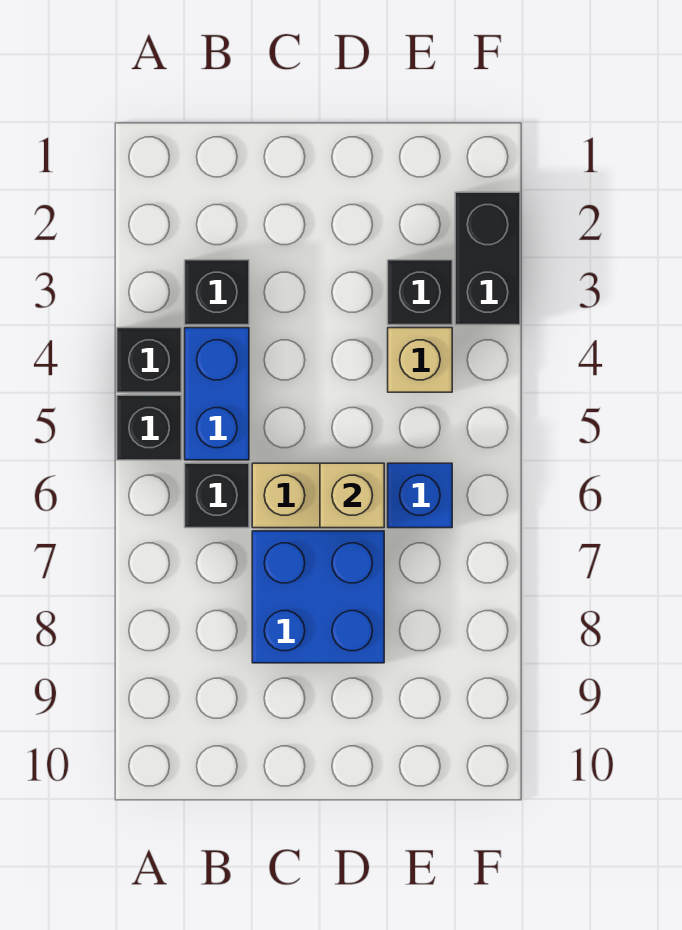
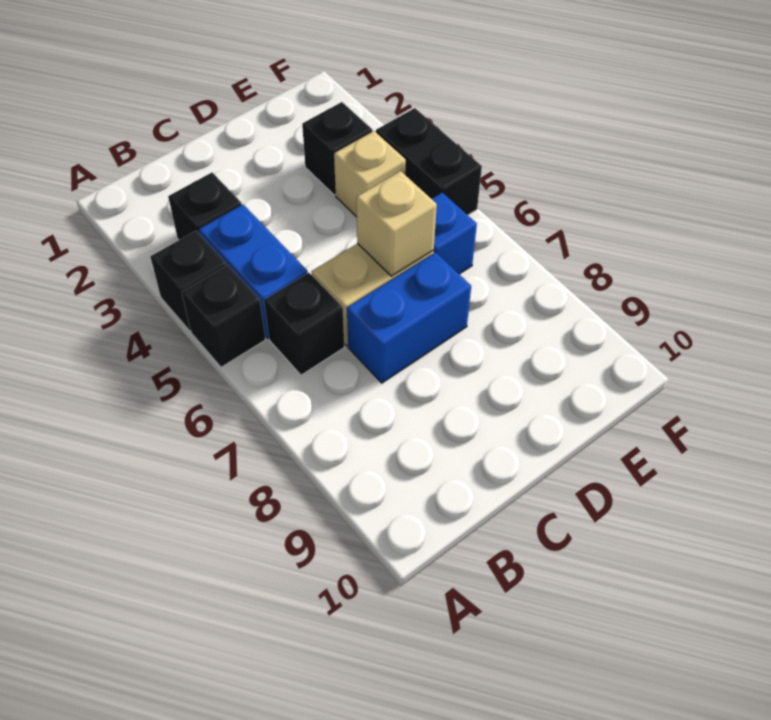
blue brick C7:D8 level 1 -> blue brick C7:D7 level 1
black brick F2:F3 level 1 -> black brick F4:F5 level 1

